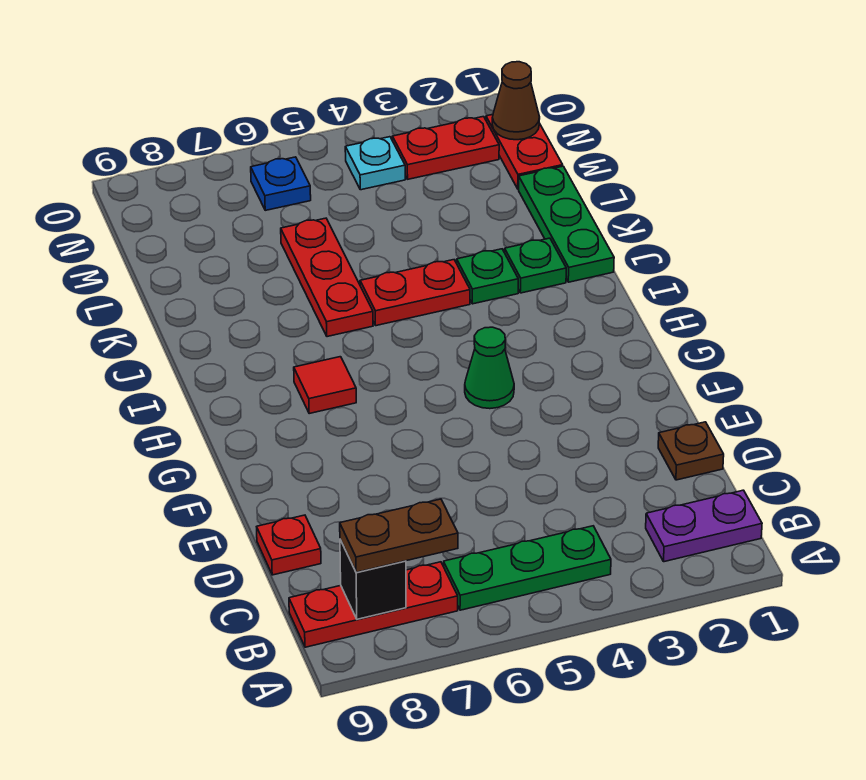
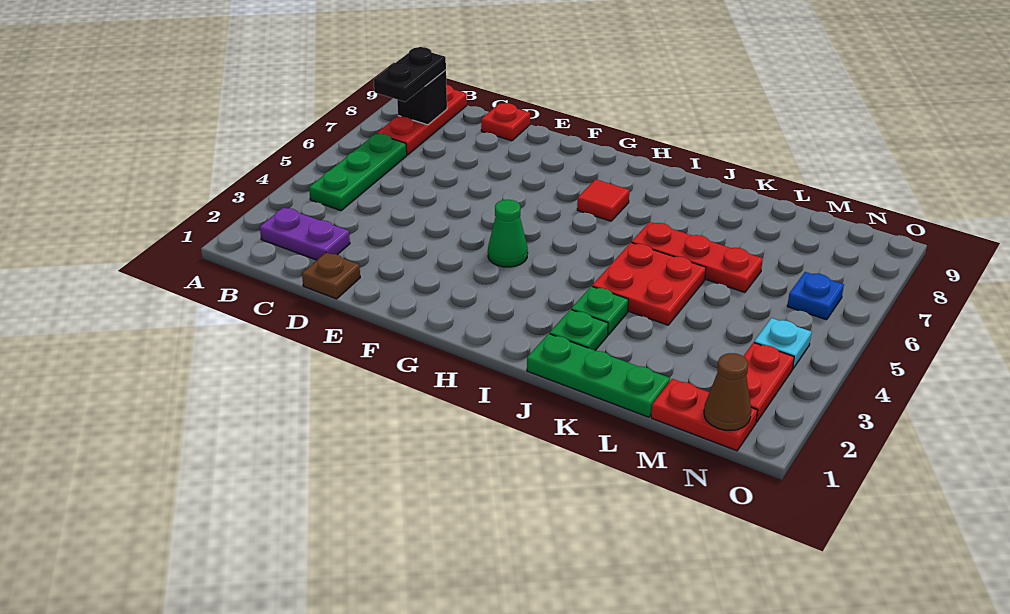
purple plate B1:B2 level 1 -> purple plate B2:C2 level 1
brown plate B7:B8 level 3 -> black plate B7:B8 level 3
red plate J4:J5 level 1 -> red plate J4:K5 level 1

